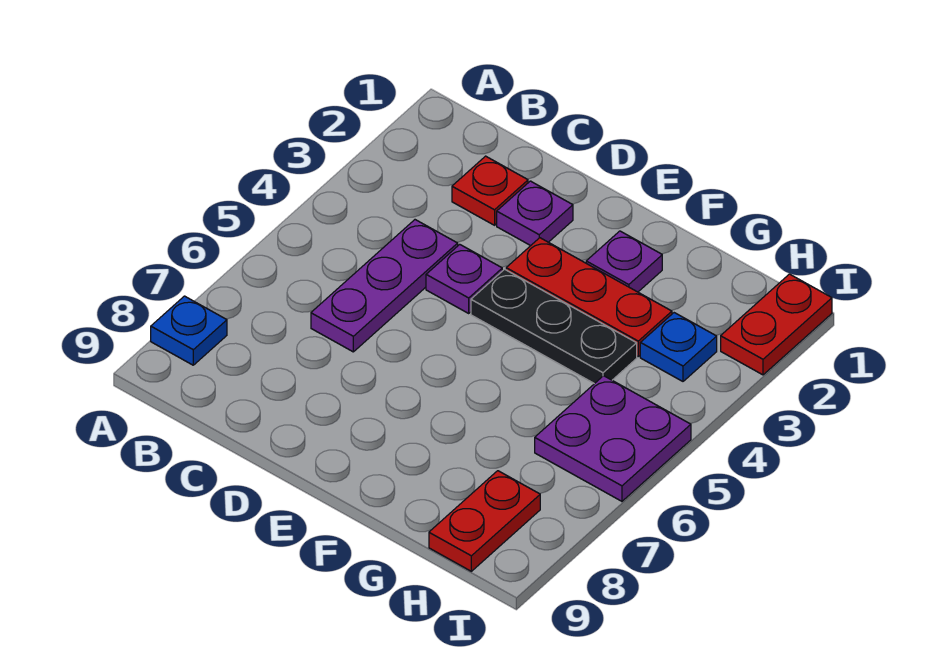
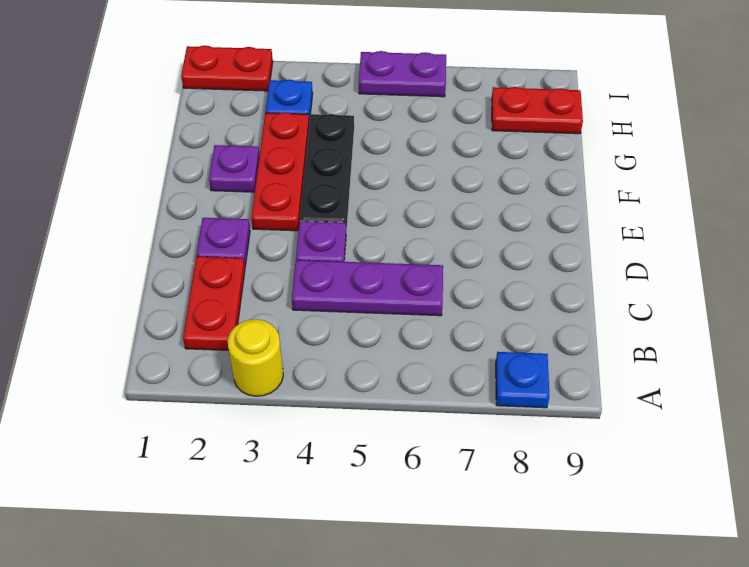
none -> yellow round brick A3 level 1
red plate C2 level 1 -> red plate B2:C2 level 1
purple plate H5:I6 level 1 -> purple plate I5:I6 level 1

